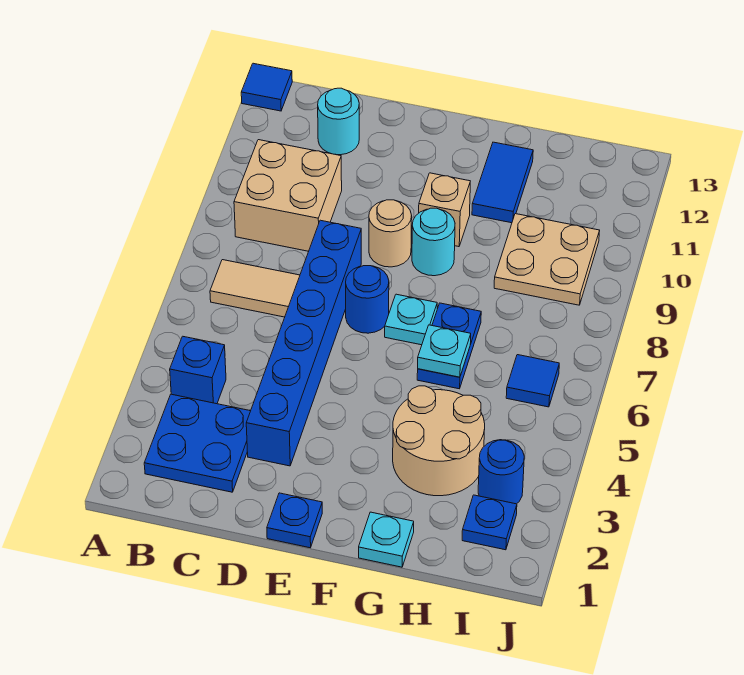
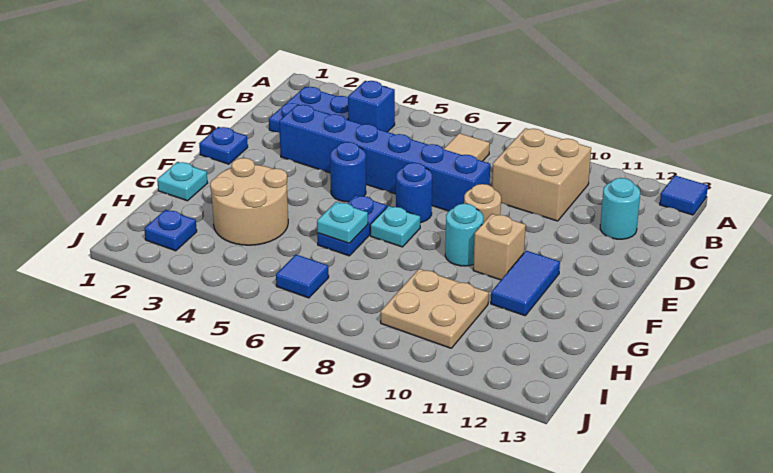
blue plate G6:G7 level 1 -> blue plate F6:G6 level 1
blue tile G11:G12 level 1 -> blue tile F11:G11 level 1
blue round brick I3 level 1 -> blue round brick E5 level 1

